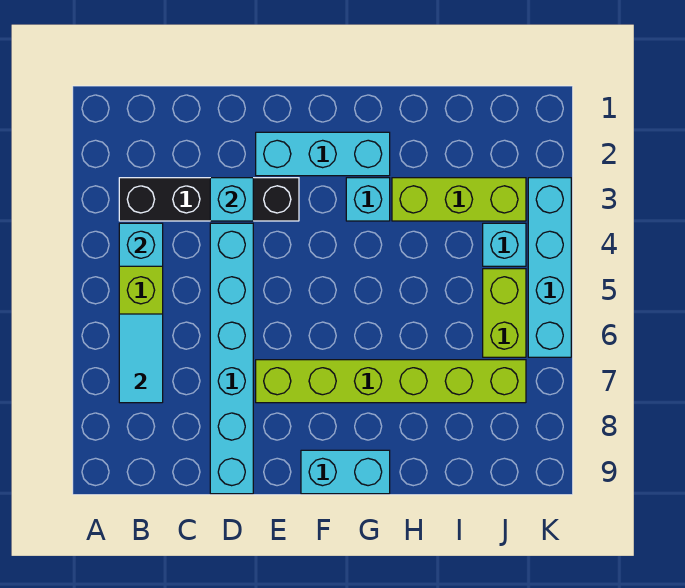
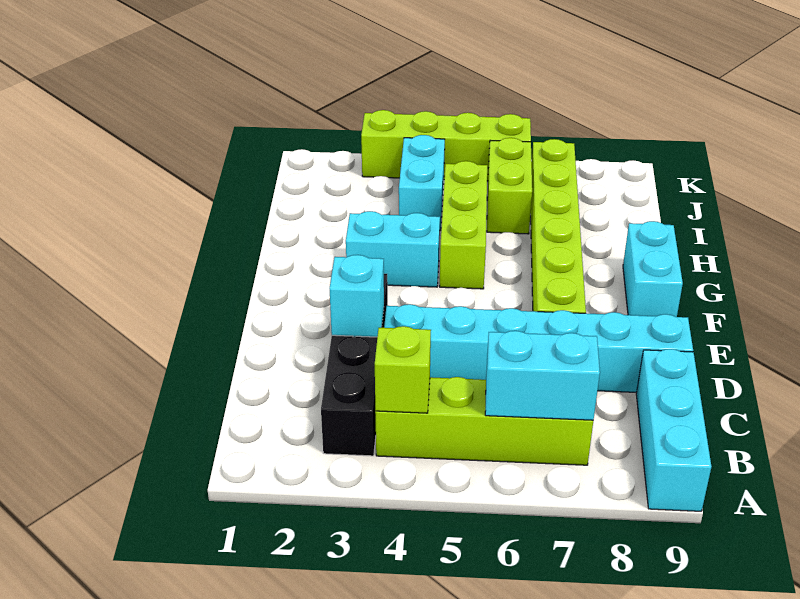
cyan brick B4 level 2 -> lime brick B4 level 2
cyan tile B6:B7 level 2 -> cyan brick B6:B7 level 2
cyan brick E2:G2 level 1 -> cyan brick A9:C9 level 1
cyan brick G3 level 1 -> cyan brick G3:G4 level 1
lime brick H3:J3 level 1 -> lime brick G5:I5 level 1
cyan brick J4 level 1 -> cyan brick I4:J4 level 1
lime brick J5:J6 level 1 -> lime brick I6:J6 level 1
cyan brick K3:K6 level 1 -> lime brick K3:K6 level 1

